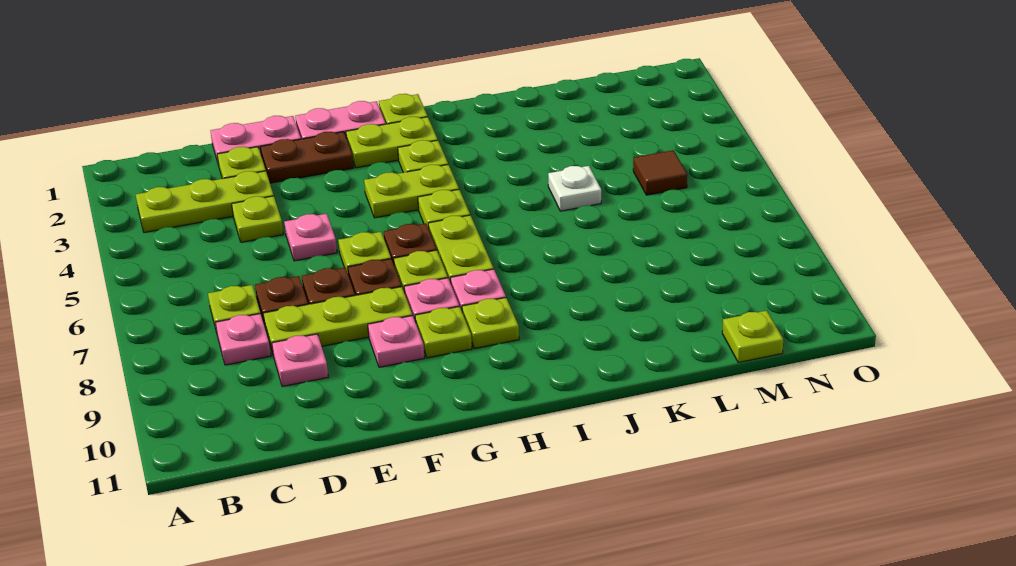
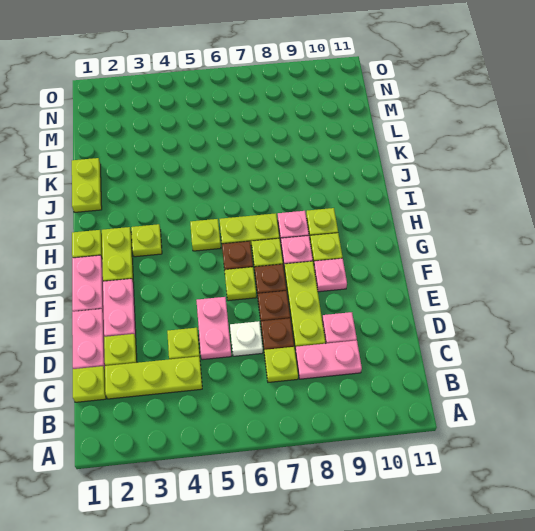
lime plate B3:D3 level 1 -> lime plate C2:C4 level 1
pink plate C8 level 1 -> pink plate C8:C9 level 1
brown plate E2:F2 level 1 -> pink plate E2:F2 level 1
pink plate E5 level 1 -> pink plate D5:E5 level 1
lime plate G4:H4 level 1 -> lime plate J1:K1 level 1
white plate K5 level 1 -> white plate D6 level 1
brown tile M5 level 1 -> none
lime plate M11 level 1 -> lime plate C1 level 1

